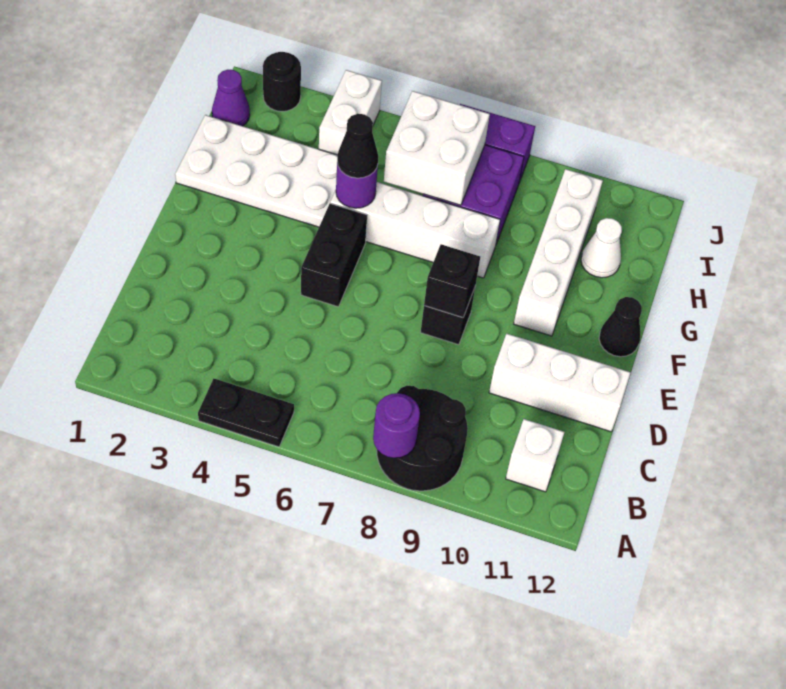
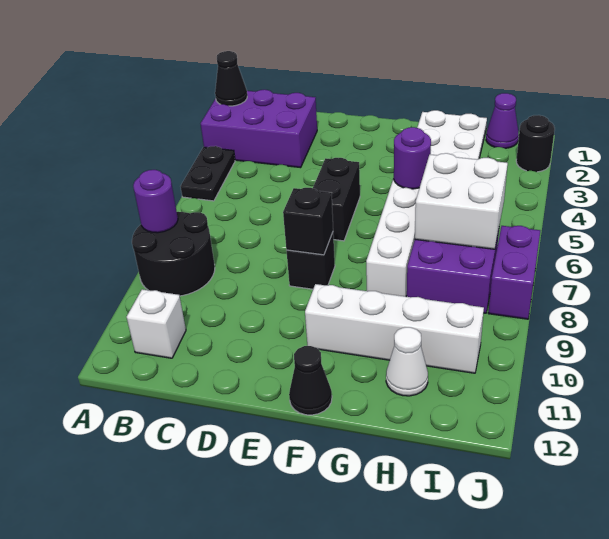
none -> purple brick A2:C3 level 1
white brick D10:D12 level 1 -> none
black brick E5:F5 level 1 -> black brick E5:E6 level 1
black cone G5 level 3 -> black cone A2 level 2
white brick I4:J4 level 1 -> none

